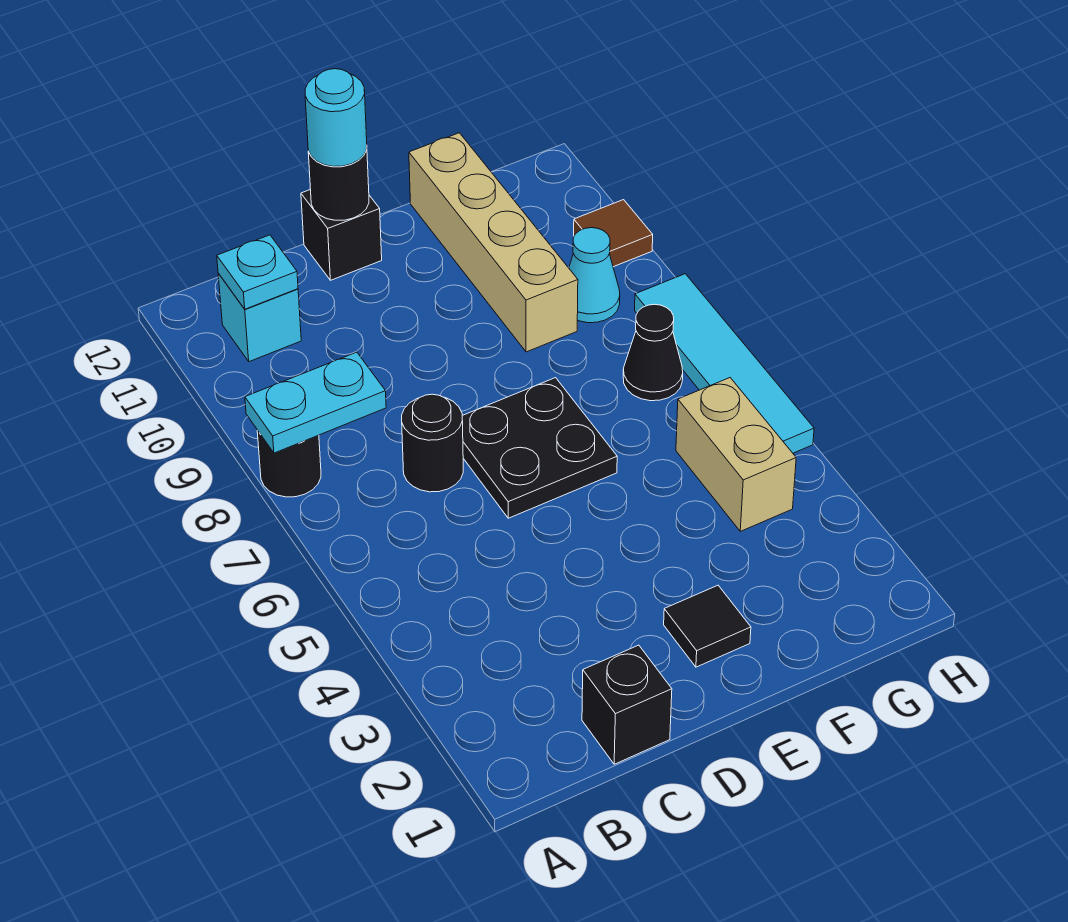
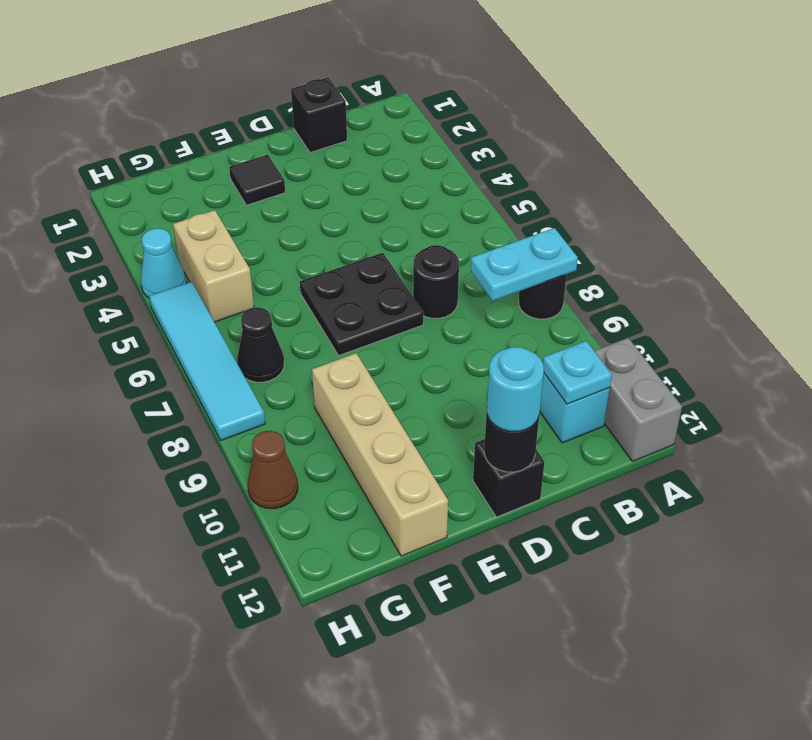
none -> grey brick A11:A12 level 1
cyan cone G9 level 1 -> cyan cone H4 level 1
brown tile H10 level 1 -> brown cone H10 level 1

